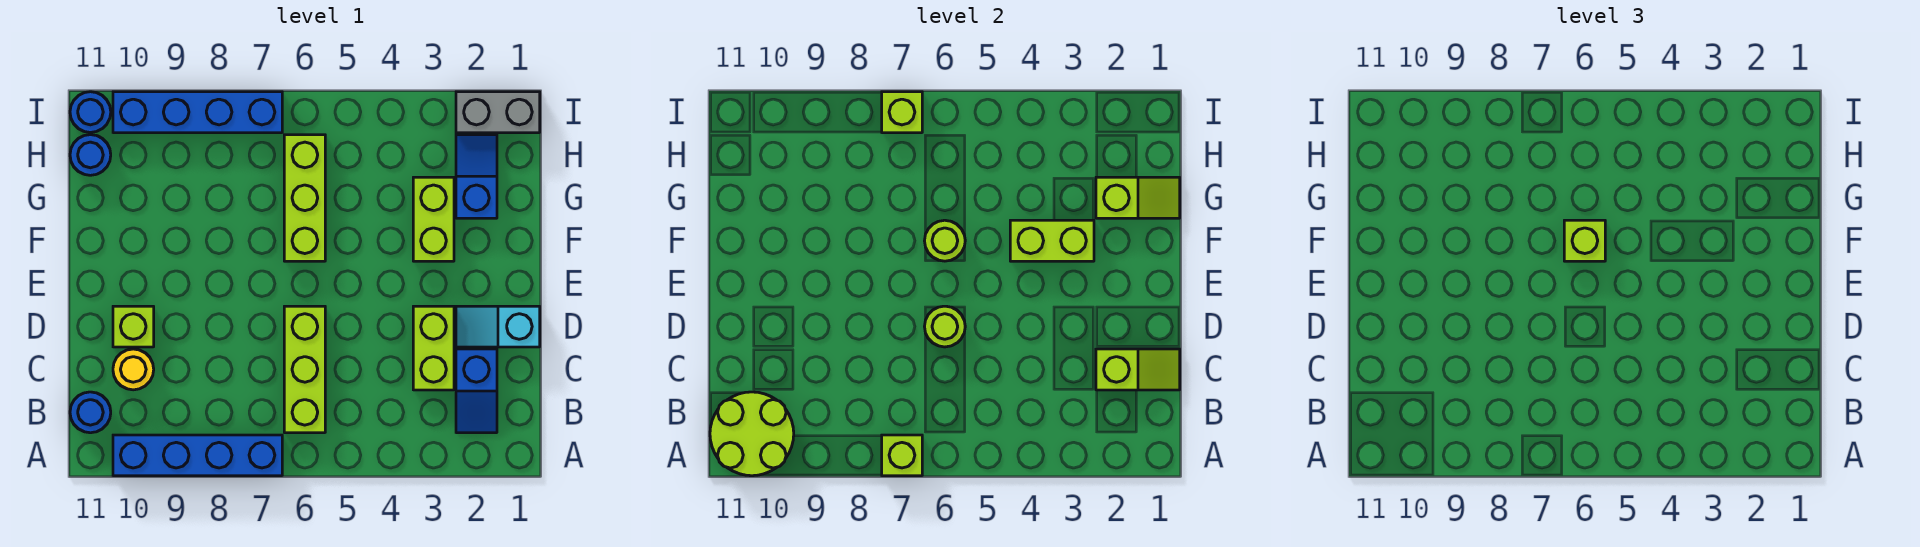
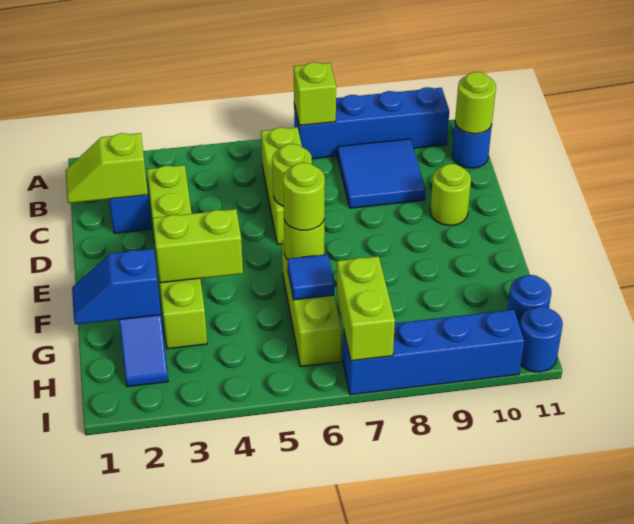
lime round brick A10:B11 level 2 -> lime round brick B11 level 2
none -> blue tile B8:C9 level 1
yellow round brick C10 level 1 -> none
cyan slope D1:D2 level 1 top 1 -> none
lime brick D10 level 1 -> lime round brick D10 level 1
lime brick F6 level 3 -> lime round brick F6 level 3
lime slope G1:G2 level 2 top 2 -> blue slope G1:G2 level 2 top 2
none -> blue tile G6 level 2
grey brick I1:I2 level 1 -> none
lime brick I7 level 2 -> lime brick H7:I7 level 2

